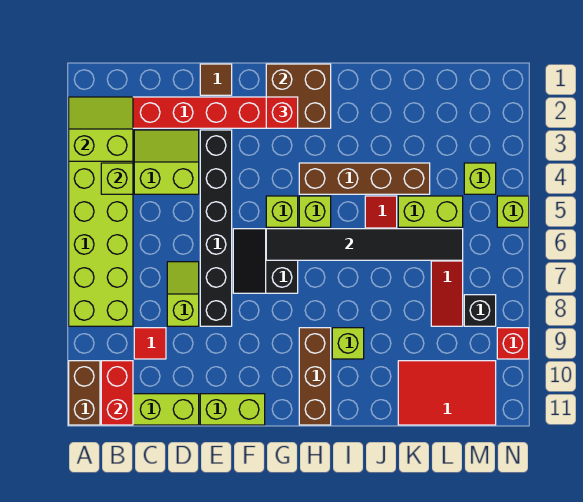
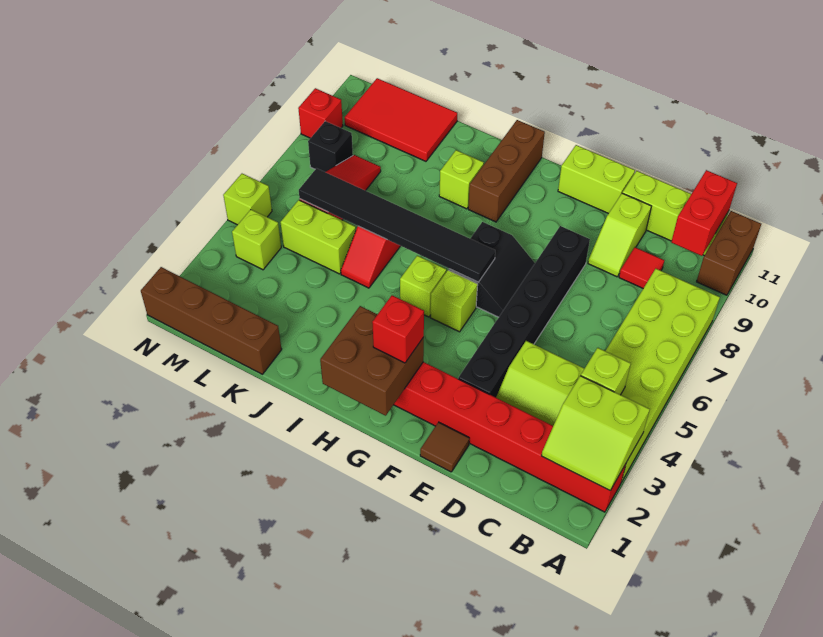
lime slope D7:D8 level 1 top 8 -> lime slope D9:D10 level 1 top 10
brown brick H4:K4 level 1 -> brown brick K1:N1 level 1

